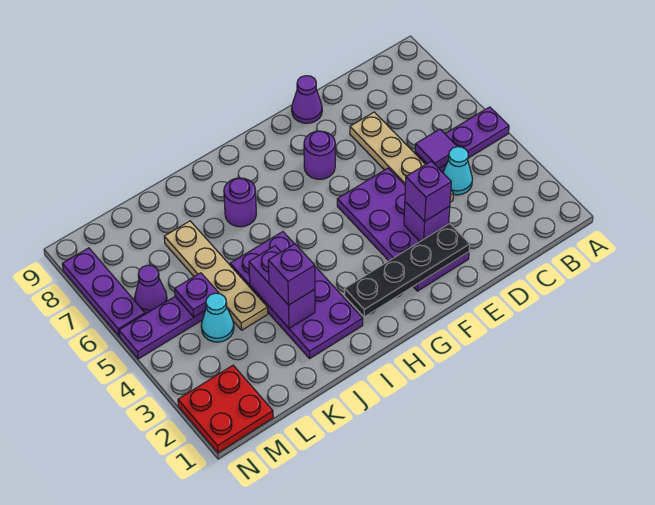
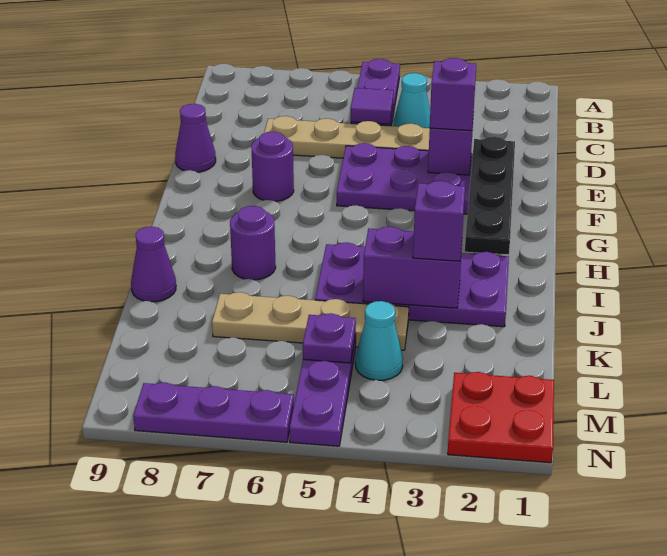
purple cone M6 level 1 -> purple cone J9 level 1

